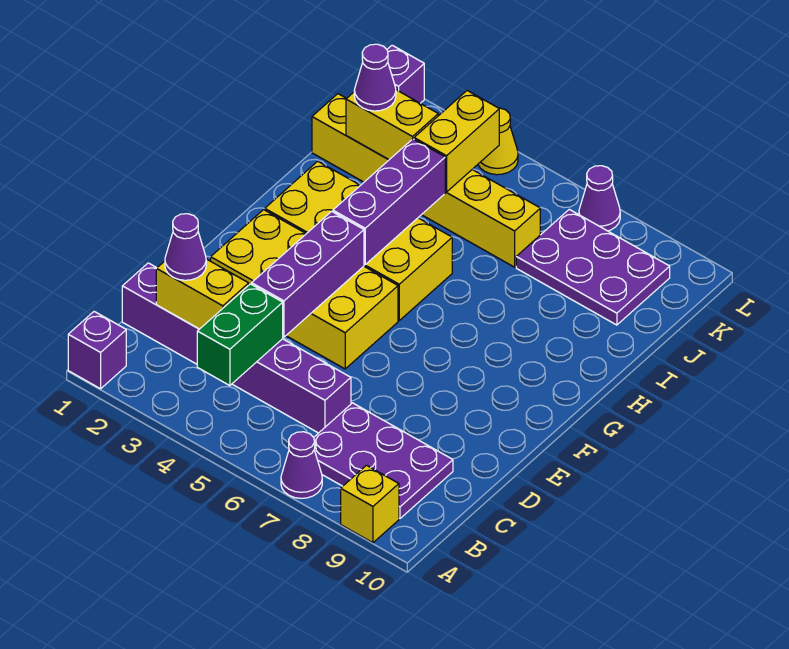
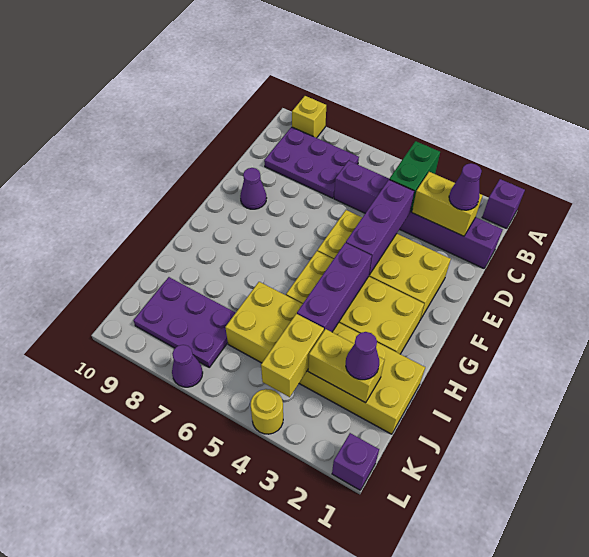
purple cone A7 level 1 -> purple cone E9 level 1
yellow brick J1:J6 level 1 -> yellow brick I1:J6 level 1
yellow cone L4 level 1 -> yellow round brick L4 level 1

